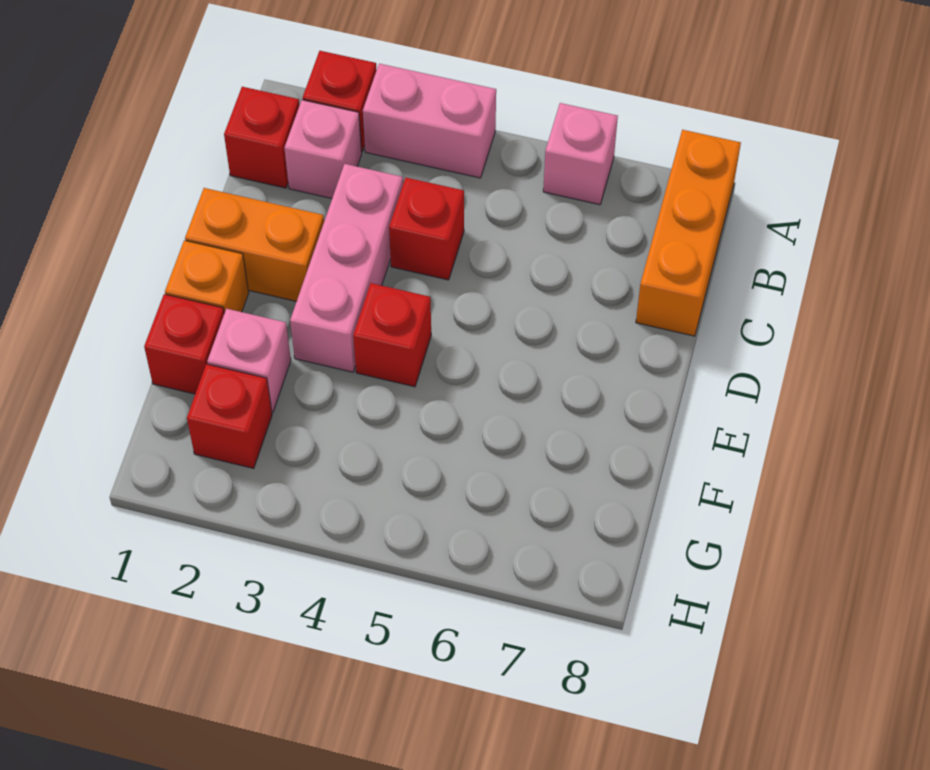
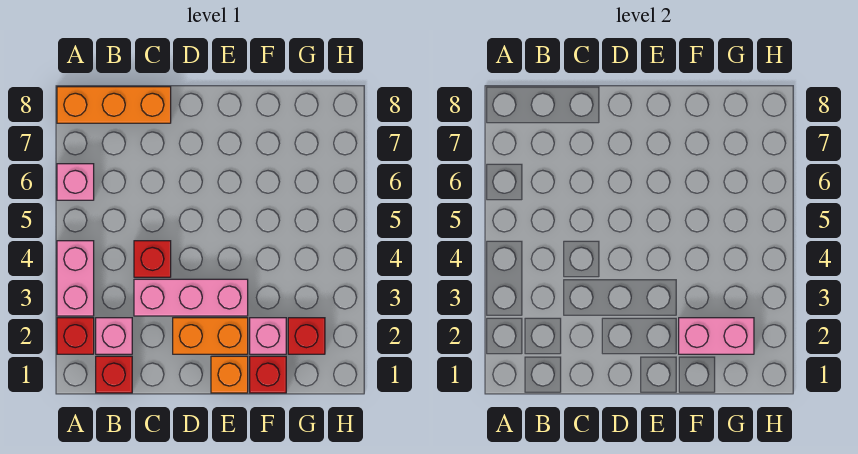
orange brick D1:D2 level 1 -> orange brick D2:E2 level 1
red brick E4 level 1 -> none
none -> pink brick F2:G2 level 2

